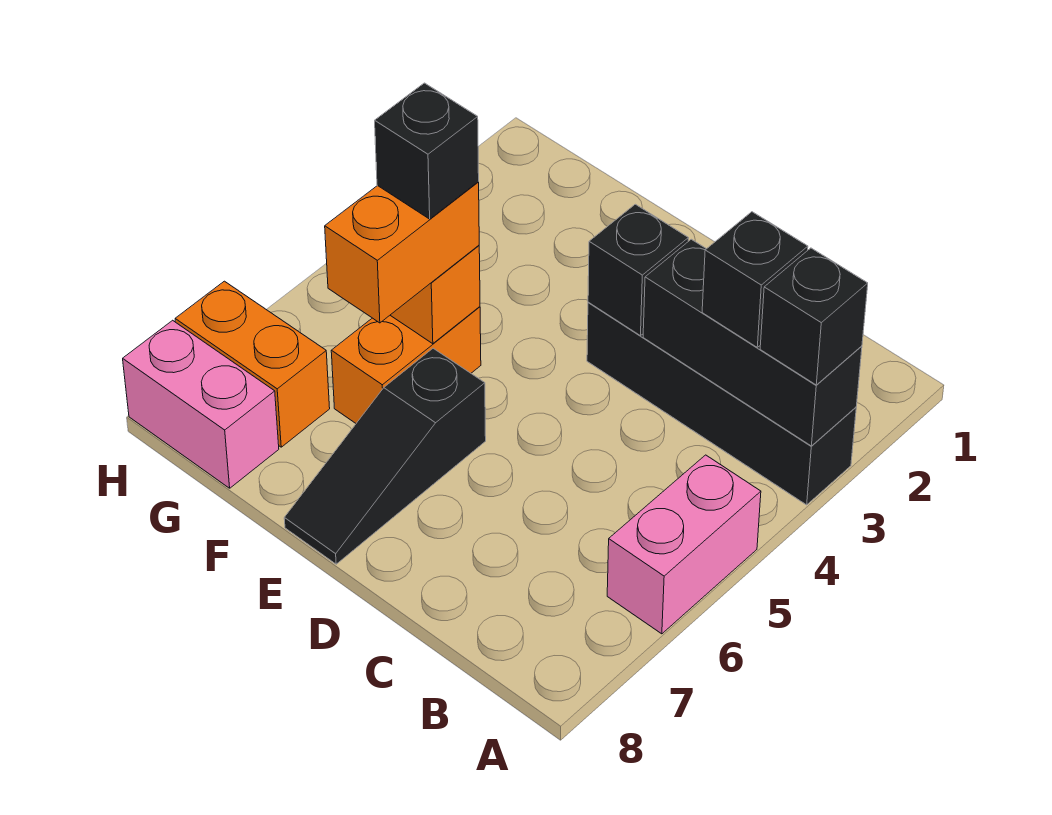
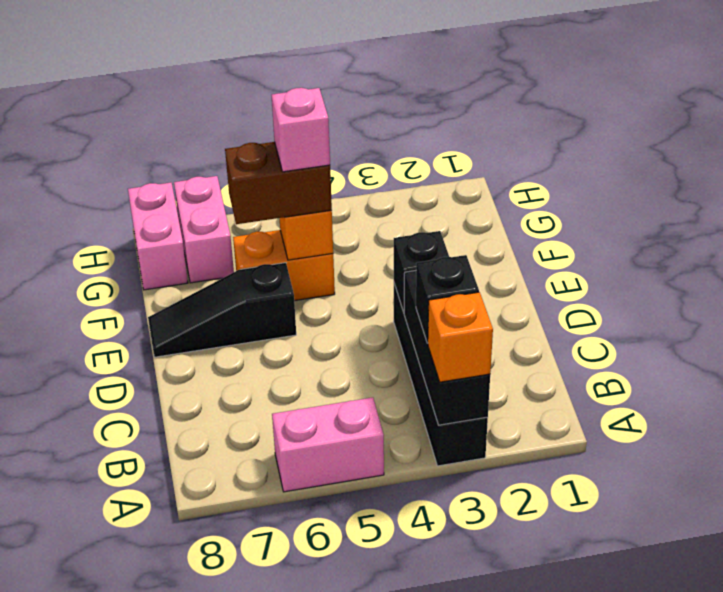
black brick A3 level 3 -> orange brick A3 level 3
orange brick F5:F6 level 3 -> brown brick F5:F6 level 3
black brick F5 level 4 -> pink brick F5 level 4
orange brick G7:H7 level 1 -> pink brick G7:H7 level 1

